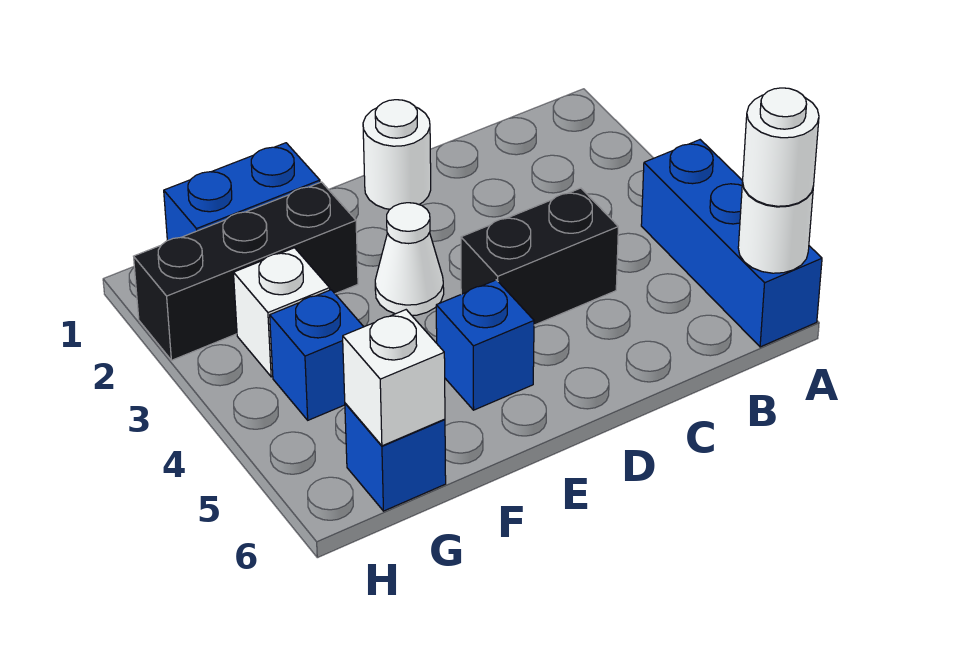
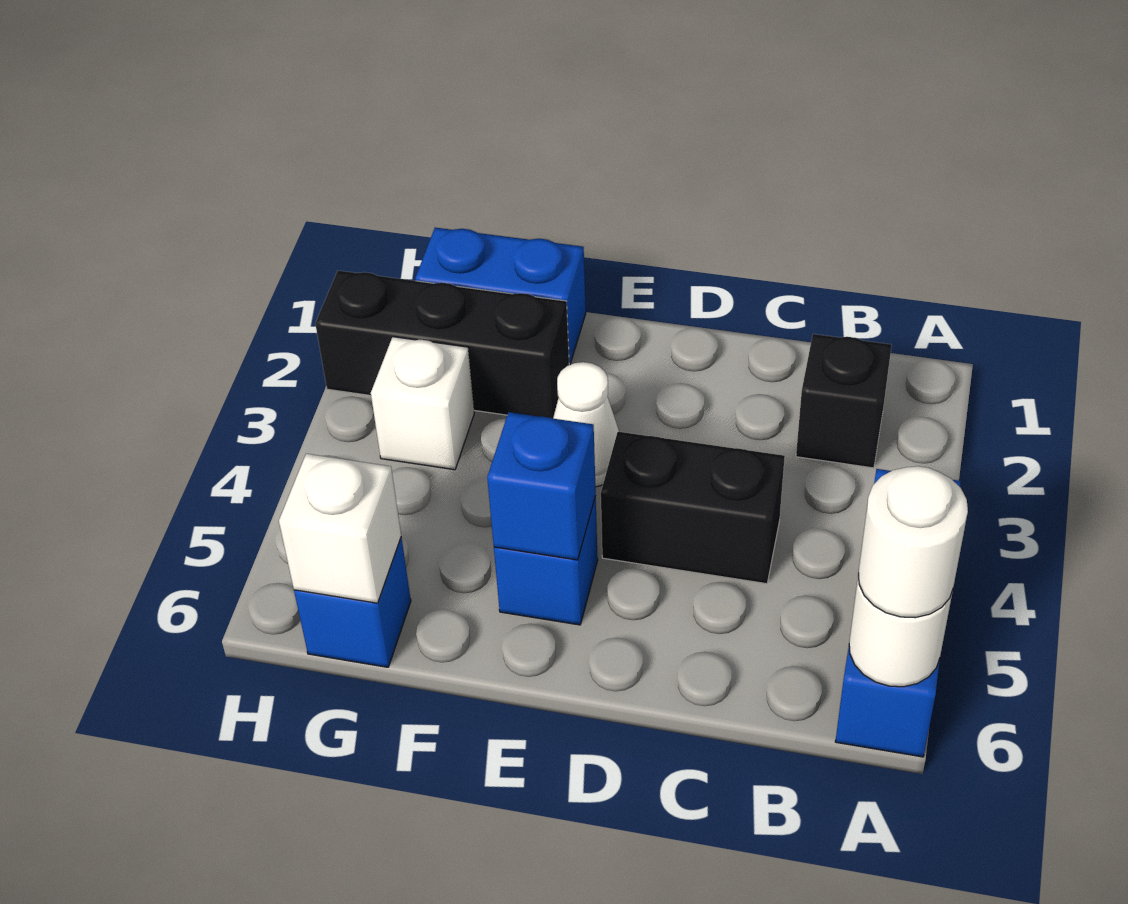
none -> black brick B2 level 1
white round brick D1 level 1 -> none
blue brick G4 level 1 -> blue brick E5 level 2

